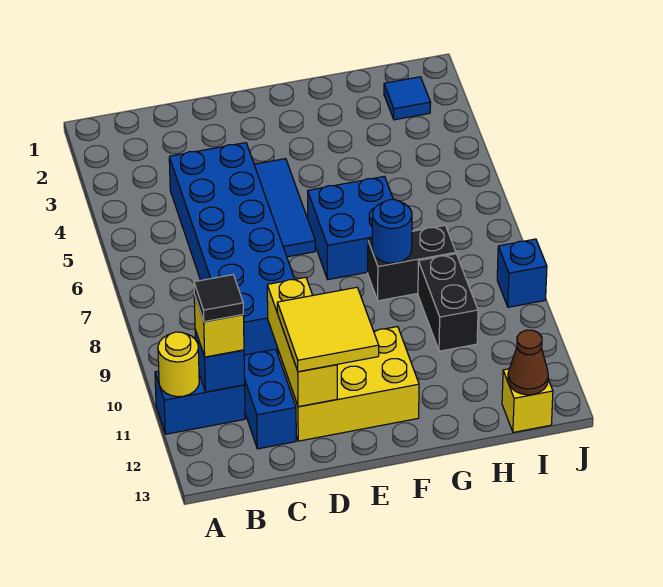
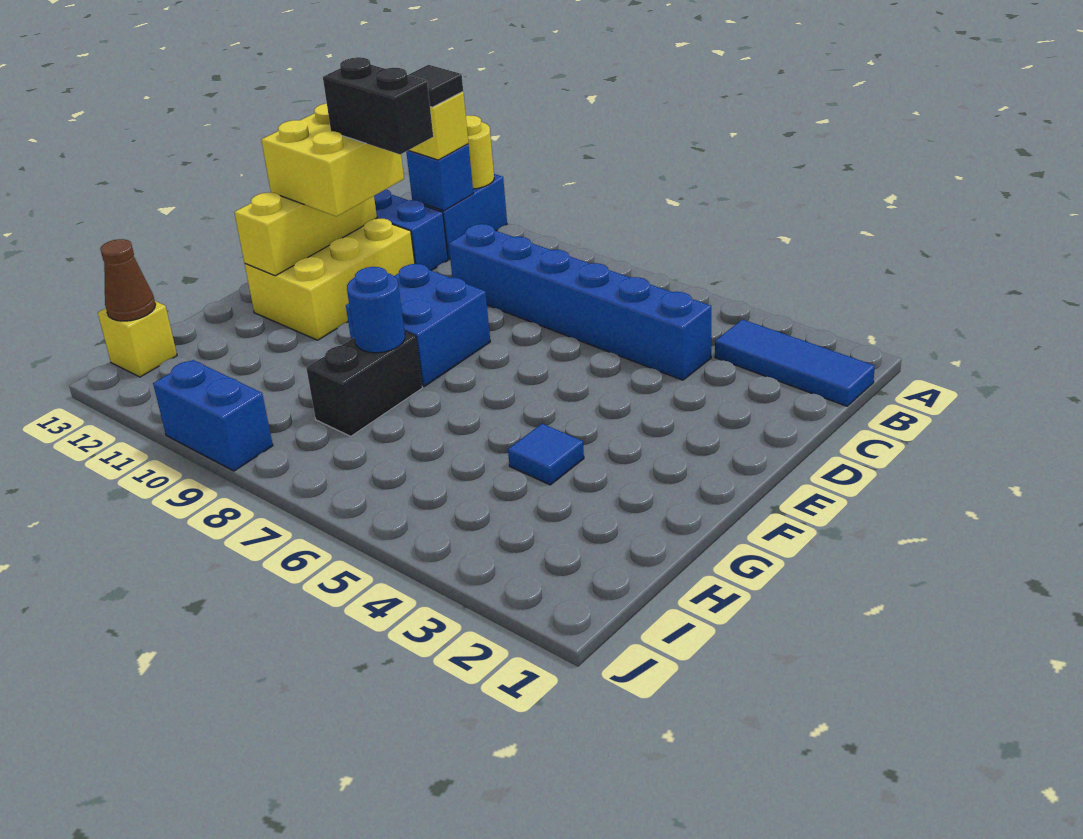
blue brick C4:D9 level 1 -> blue brick C4:C9 level 1
yellow brick D10:D12 level 2 -> yellow brick D12:F12 level 2
yellow tile D11:E12 level 3 -> yellow brick D11:E12 level 3
blue tile E4:E6 level 1 -> blue tile B1:B3 level 1
blue brick F6:G7 level 1 -> blue brick E8:F9 level 1
black brick H9:H10 level 1 -> black brick D10:D11 level 4
blue tile I2 level 1 -> blue tile G4 level 1
blue brick J9 level 1 -> blue brick J9:J10 level 1

